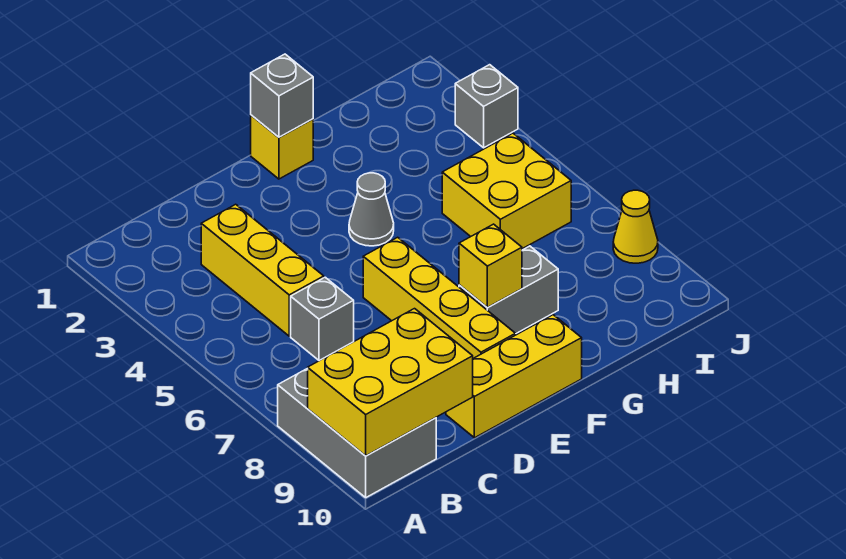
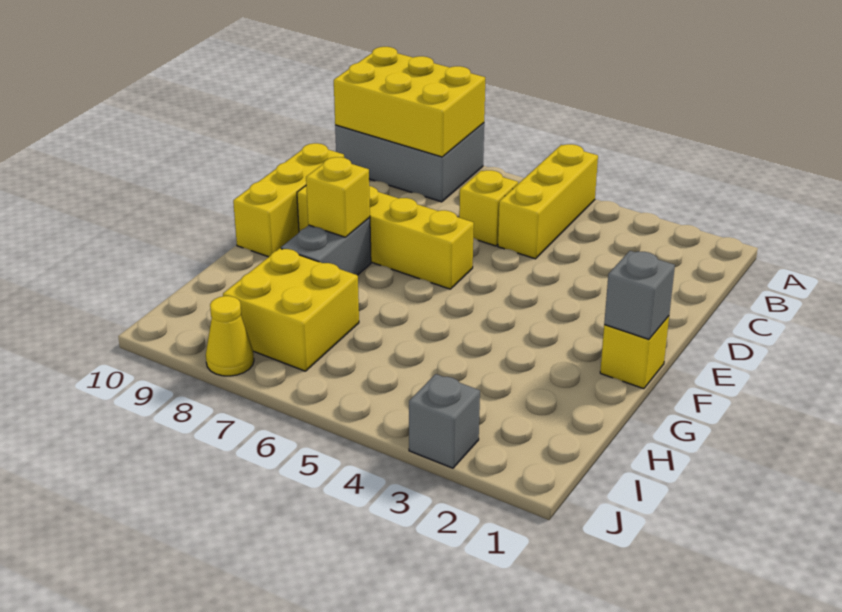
yellow brick A9:C10 level 2 -> yellow brick A8:B10 level 2
yellow brick C3:C5 level 1 -> yellow brick A5:C5 level 1
grey brick C6 level 1 -> yellow brick C6 level 1
grey cone F4 level 1 -> none
yellow brick H5:I6 level 1 -> yellow brick H7:I8 level 1

